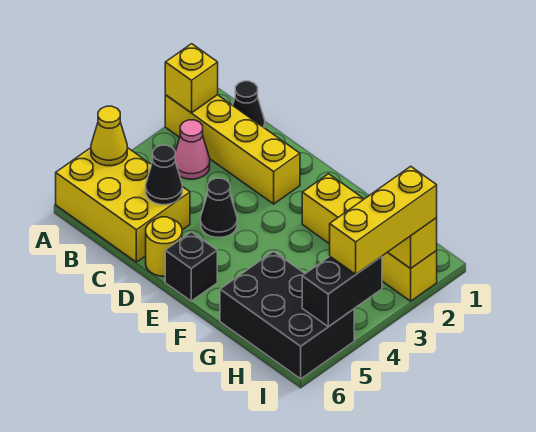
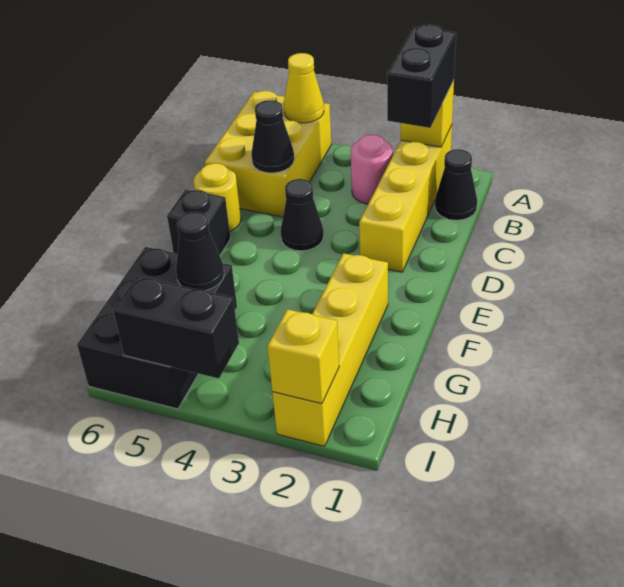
none -> black brick A2:B2 level 3
pink cone B3 level 1 -> pink round brick B3 level 1
none -> black cone G5 level 2
yellow brick I2:I4 level 3 -> none

